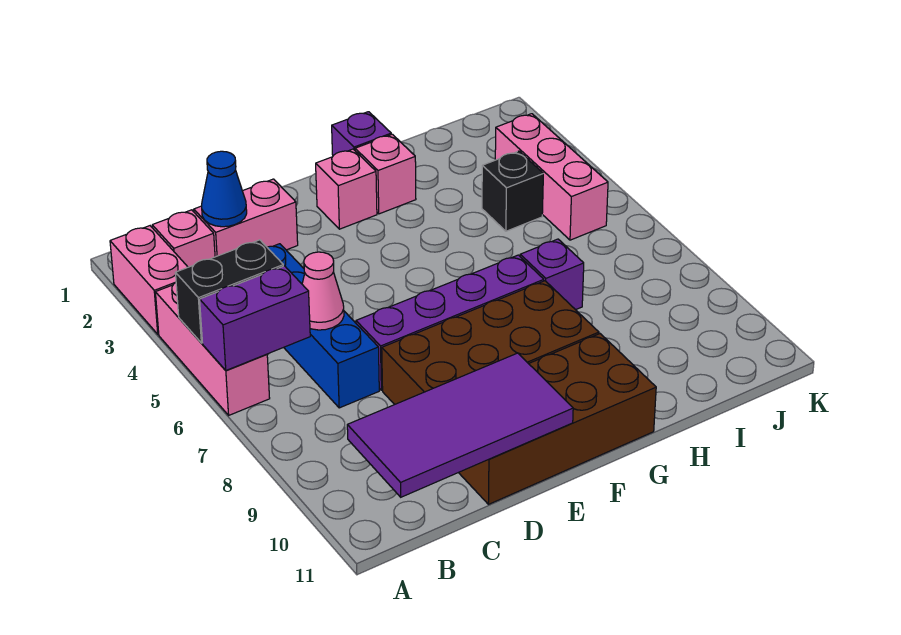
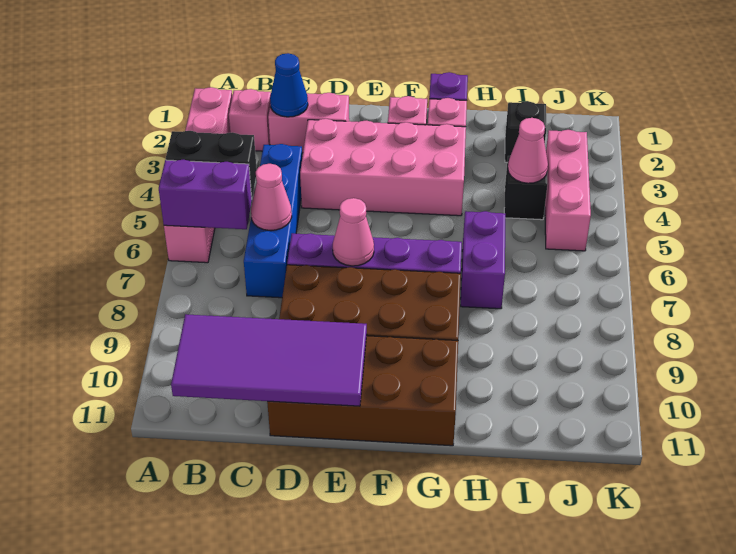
none -> pink brick D3:G4 level 1
none -> pink cone E7 level 2
purple brick H7 level 1 -> purple brick H6:H7 level 1
none -> black brick I2 level 1
none -> pink cone I4 level 2

